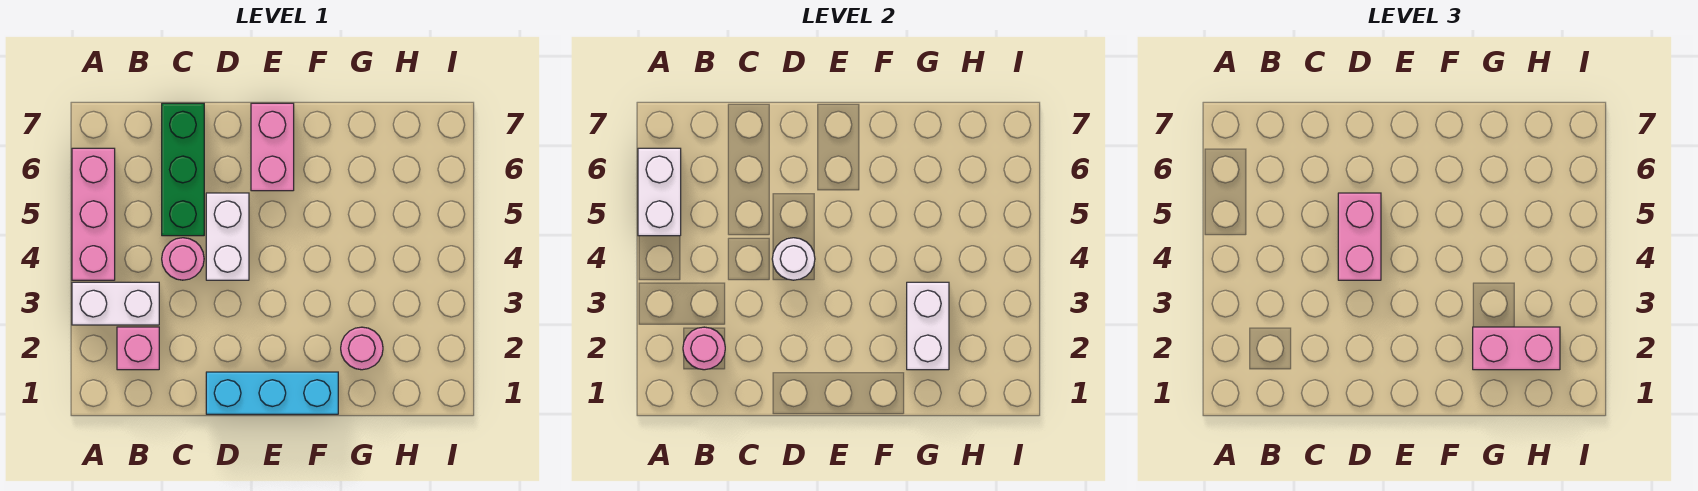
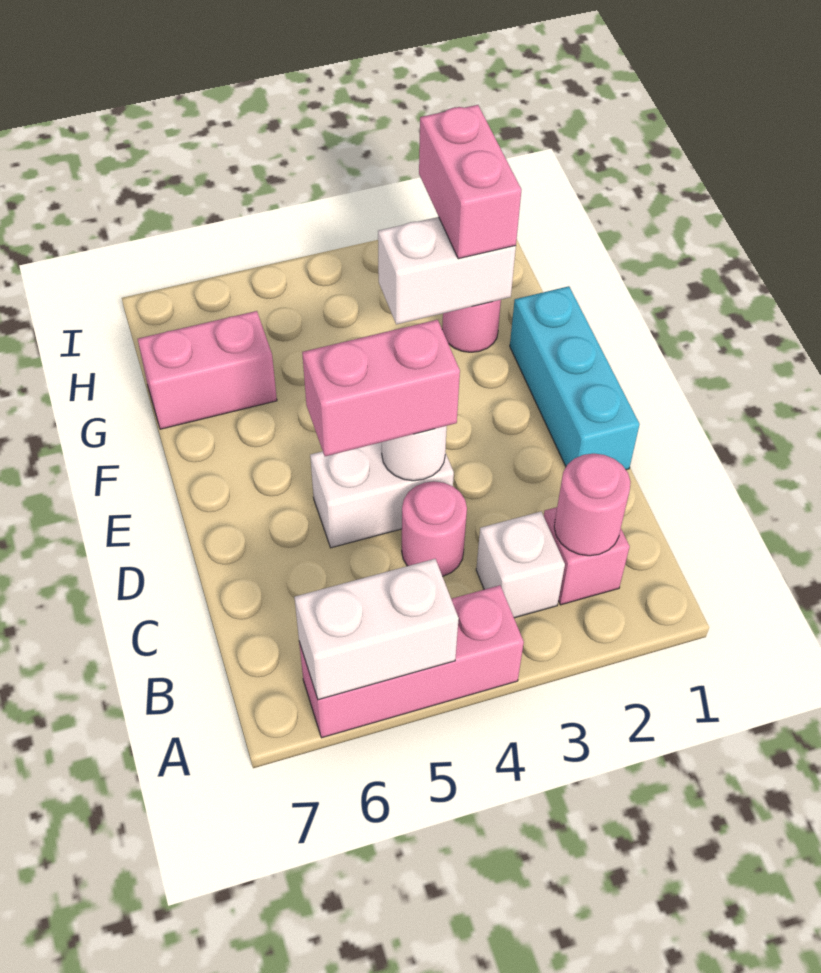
white brick A3:B3 level 1 -> white brick B3 level 1
green brick C5:C7 level 1 -> none
pink brick E6:E7 level 1 -> pink brick G6:G7 level 1

